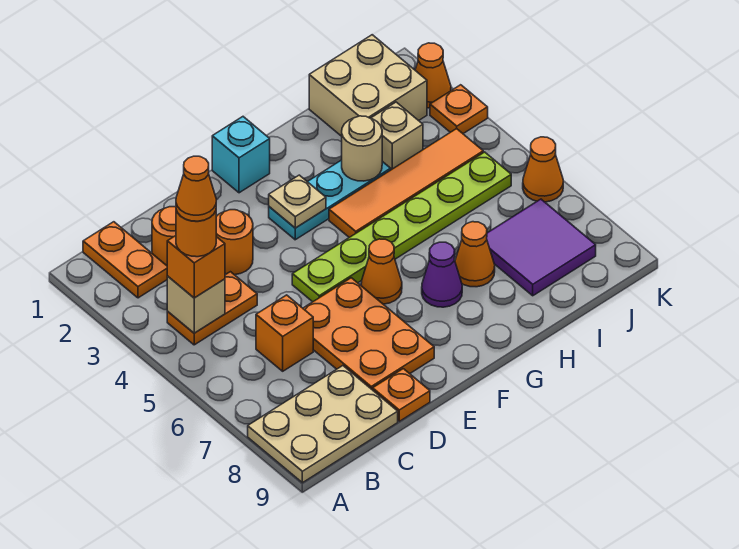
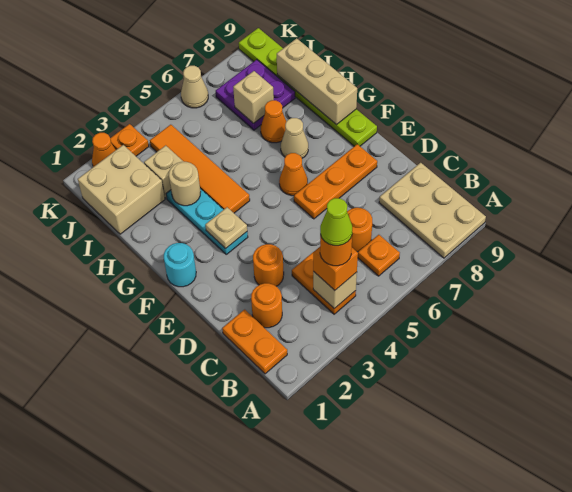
orange plate B1:B2 level 1 -> orange plate B1:C1 level 1
orange cone B4 level 5 -> lime cone B4 level 5
orange brick C6 level 1 -> orange round brick C6 level 1
orange plate D6:E8 level 1 -> orange plate E6:E8 level 1
orange plate D9 level 1 -> orange plate B6 level 1
lime plate E5:J5 level 1 -> lime plate F9:K9 level 1
cyan brick F1 level 1 -> cyan round brick F1 level 1
purple cone G7 level 1 -> tan cone G7 level 1
none -> tan brick G9:I9 level 2
purple tile I7:J8 level 1 -> purple plate I7:J8 level 1
none -> tan brick I7 level 2
orange cone K6 level 1 -> tan cone K6 level 1

